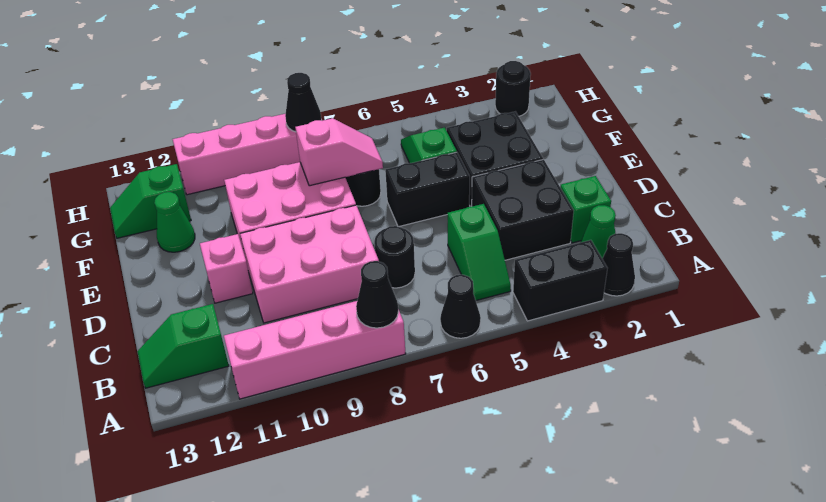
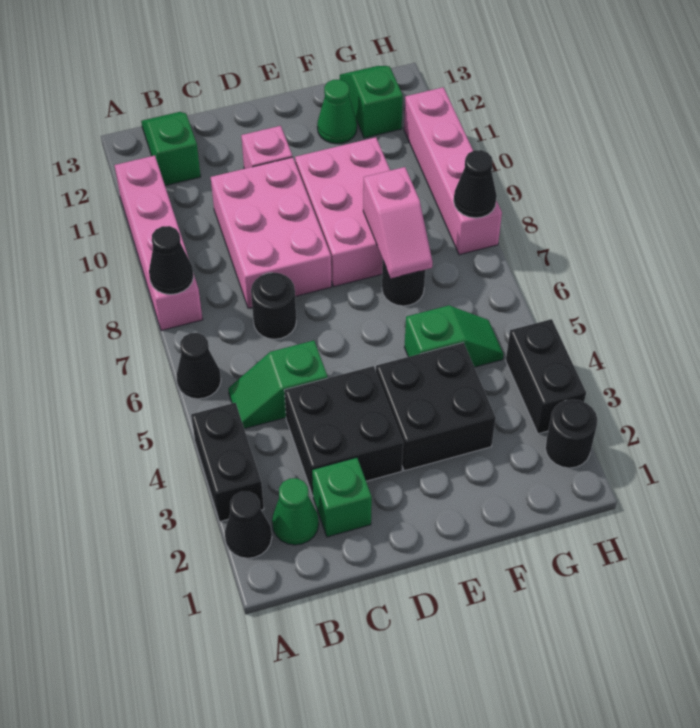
black brick E5:E6 level 1 -> black brick H3:H4 level 1

